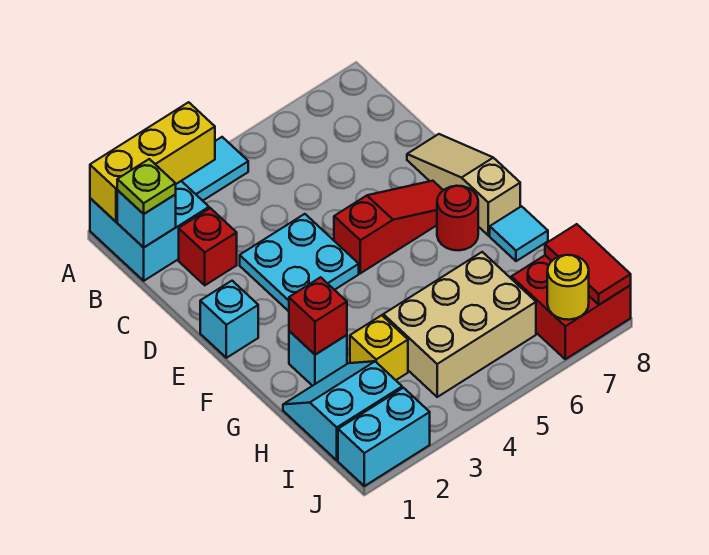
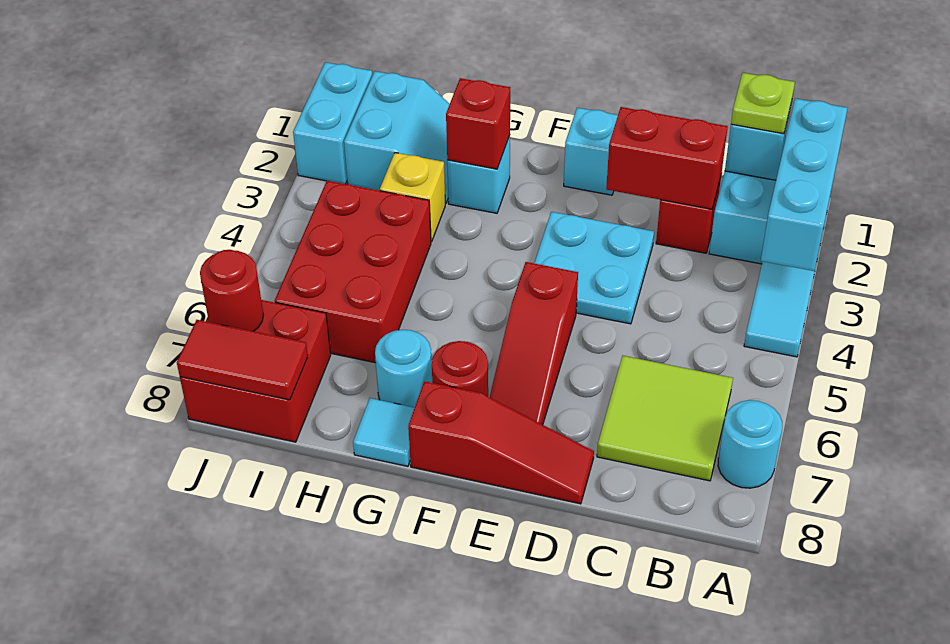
yellow brick A1:A3 level 2 -> cyan brick A1:A3 level 2
none -> cyan round brick A7 level 1
none -> lime tile B6:C7 level 1
none -> red brick C2:D2 level 2
tan slope D8:F8 level 1 top F -> red slope D8:F8 level 1 top F
none -> cyan round brick G7 level 1
tan brick H4:I6 level 1 -> red brick H4:I6 level 1
yellow round brick J7 level 2 -> red round brick J7 level 2

